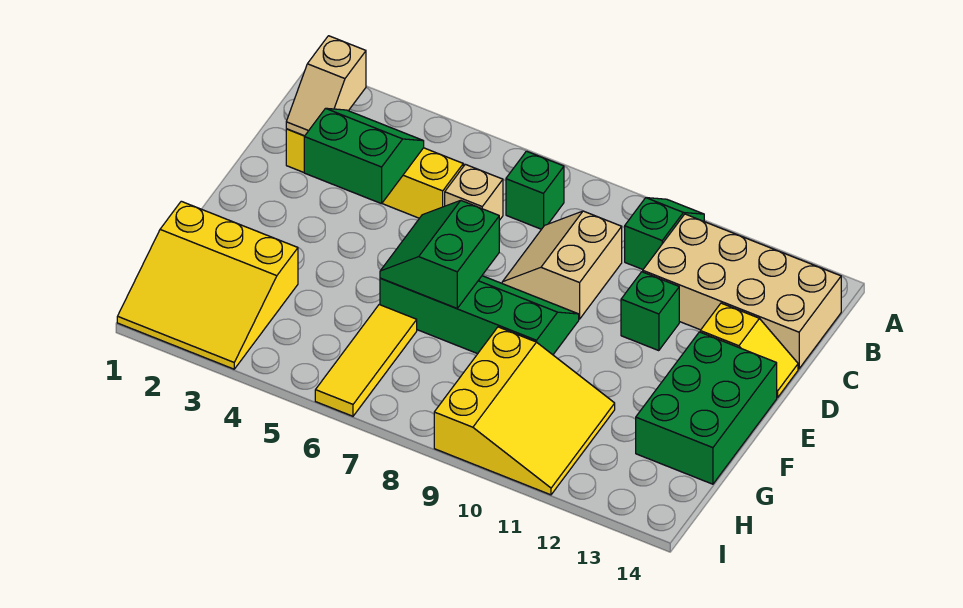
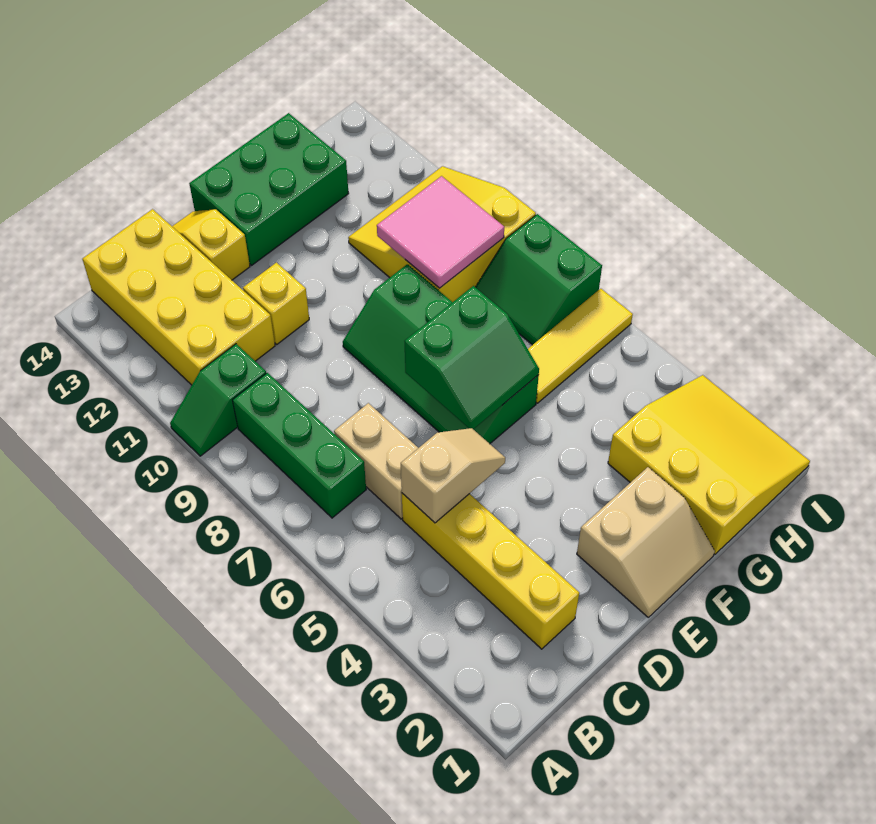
tan slope B2:C2 level 2 top B -> tan slope C5:D5 level 2 top C
green brick B7 level 1 -> green brick B7:B9 level 1
tan brick B11:C14 level 1 -> yellow brick B11:C14 level 1
green slope C3:D4 level 2 top D -> green slope H7:I8 level 1 top I
tan brick C6 level 1 -> tan brick C6:C7 level 1
tan slope C8:D9 level 1 top 9 -> tan slope E1:F2 level 1 top 2
green brick D11 level 1 -> yellow brick D11 level 1
none -> pink tile G9:H10 level 2

